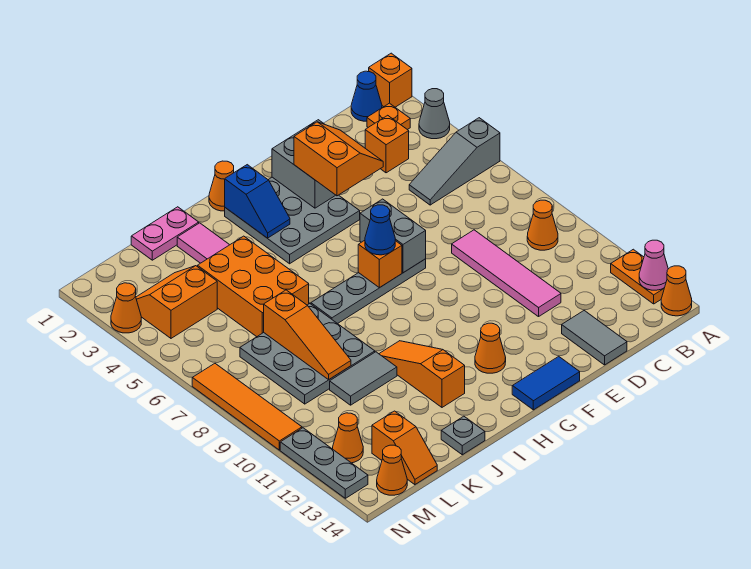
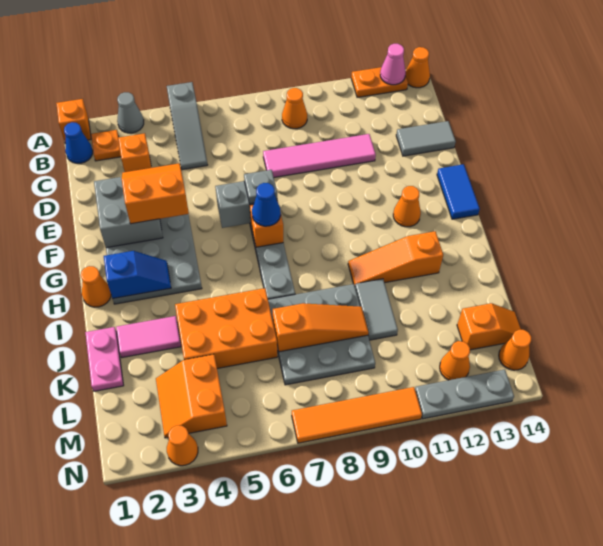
grey plate J14 level 1 -> grey plate F7 level 3

